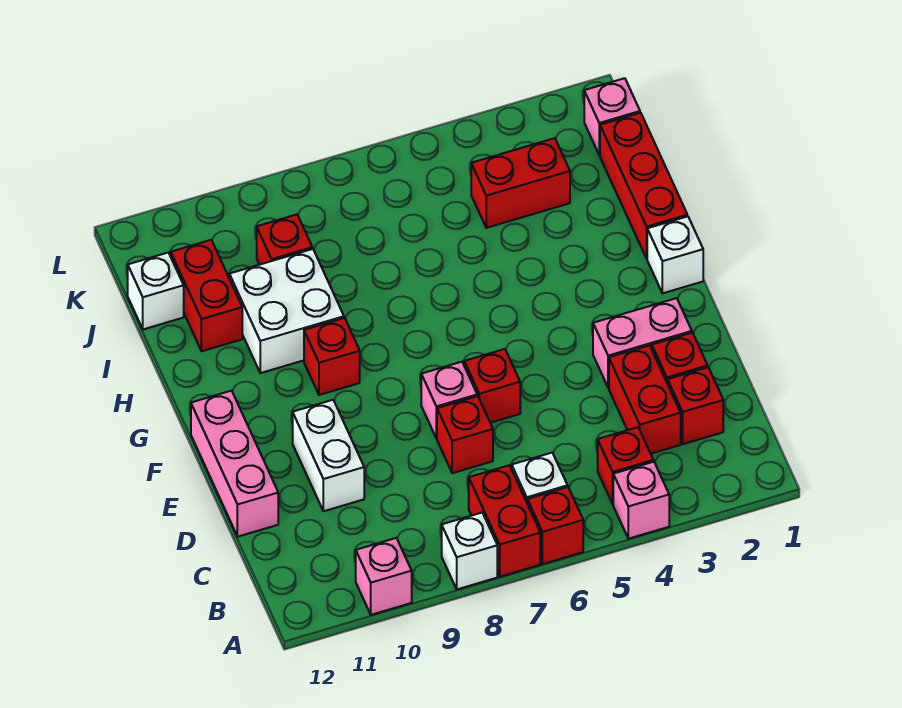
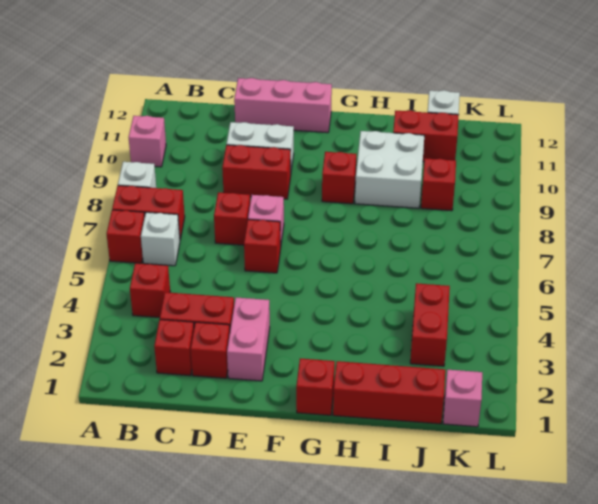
pink brick A4 level 1 -> none
none -> red brick D9:E9 level 1
white brick G1 level 1 -> red brick G1 level 1

